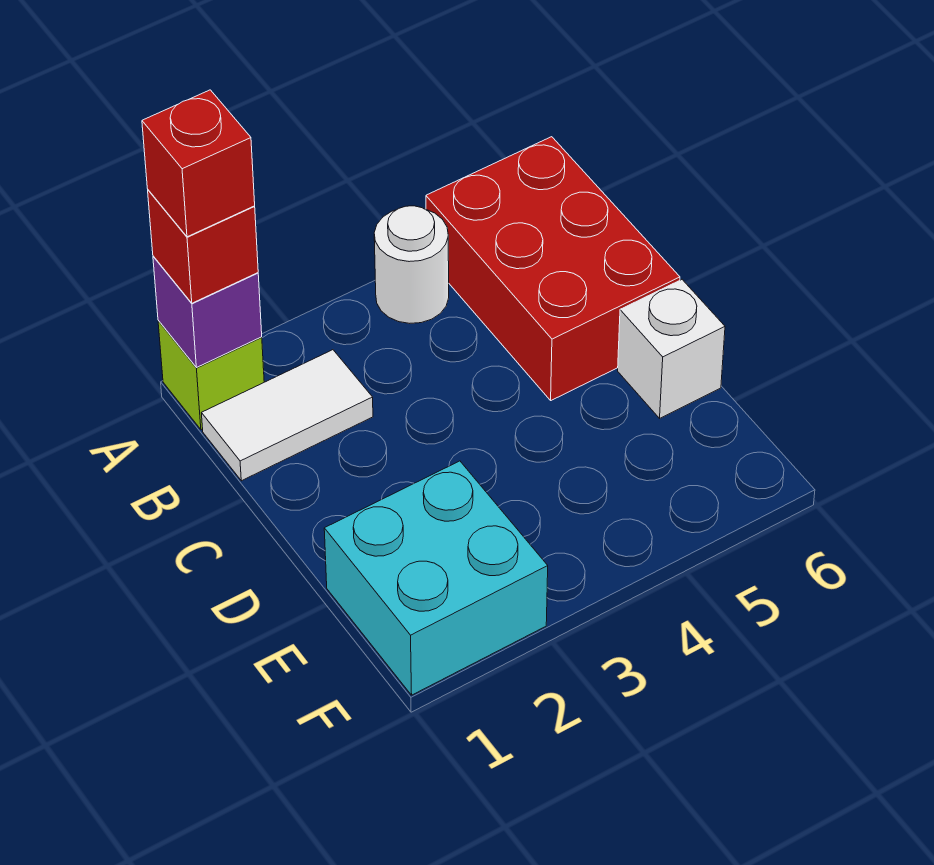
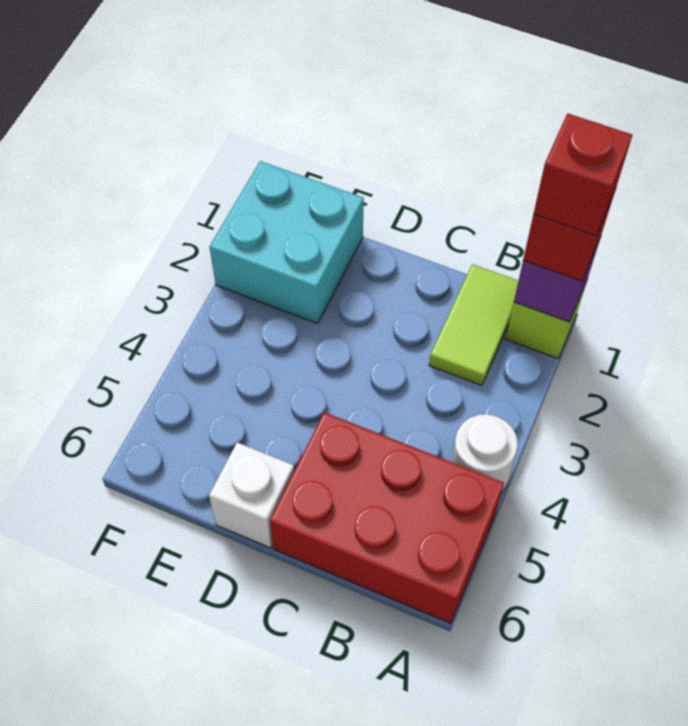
white tile B1:B2 level 1 -> lime tile B1:B2 level 1

